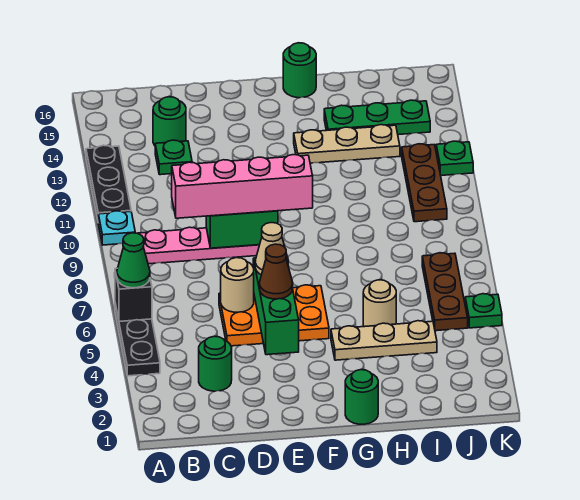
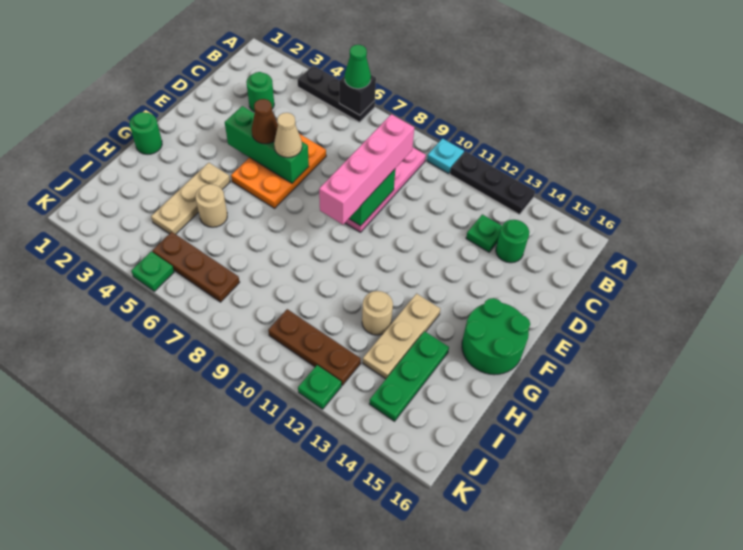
tan round brick D6 level 2 -> tan round brick H12 level 1
green round brick G16 level 1 -> green round brick F15:G16 level 1

